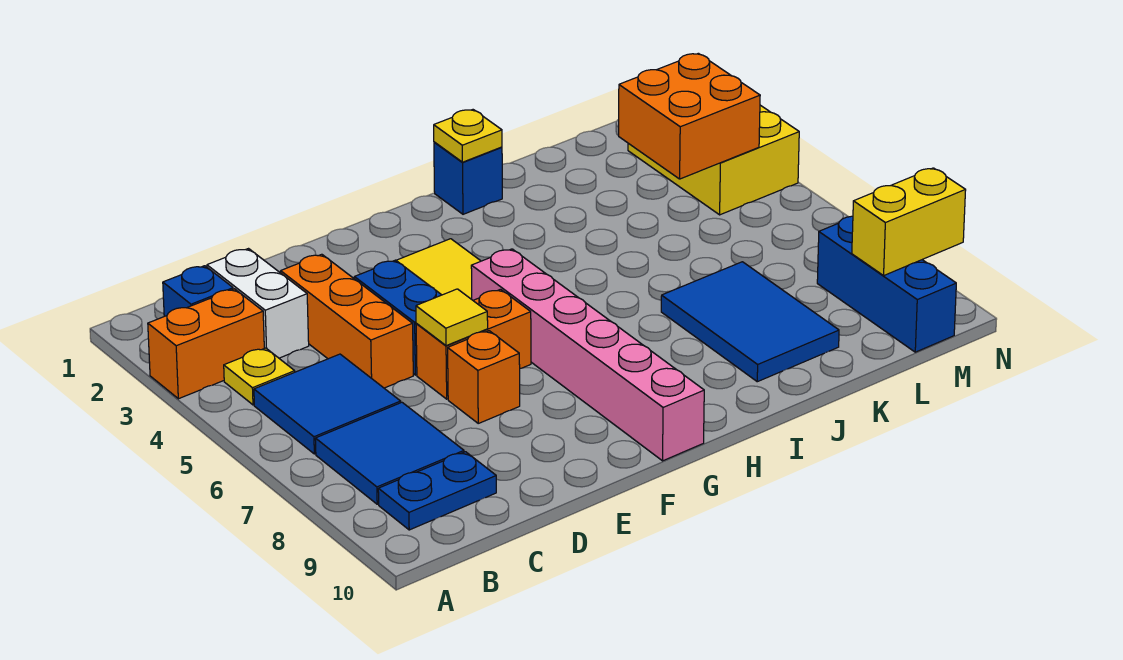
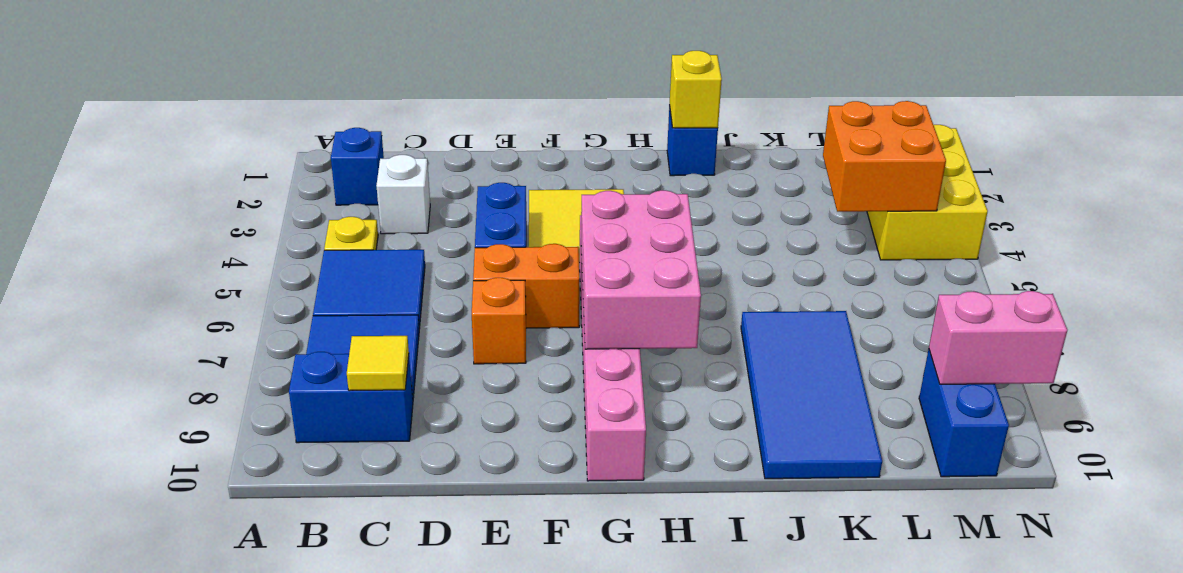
orange brick A3:B3 level 1 -> none
blue plate B9:C9 level 1 -> blue brick B9:C9 level 1
white brick C2:C3 level 1 -> white brick C3 level 1
orange brick D3:D5 level 1 -> none
yellow tile E6 level 2 -> yellow tile C9 level 2
none -> pink brick G6:H8 level 2
yellow plate I1 level 2 -> yellow brick I1 level 2
blue tile J7:K9 level 1 -> blue tile J7:K10 level 1
blue brick M8:M10 level 1 -> blue brick M9:M10 level 1
yellow brick M9:N9 level 2 -> pink brick M9:N9 level 2

